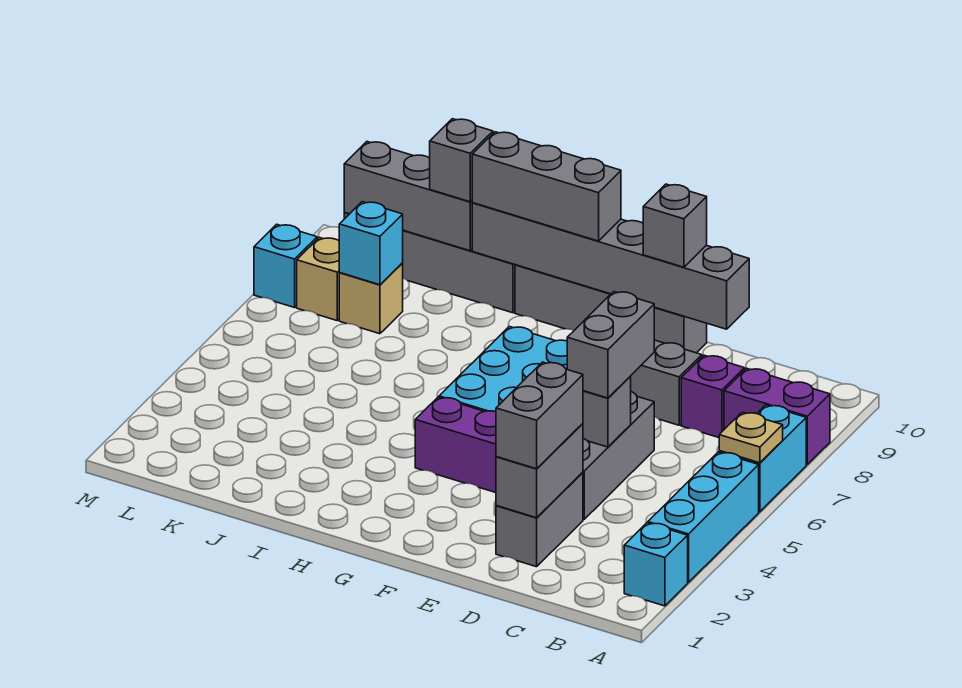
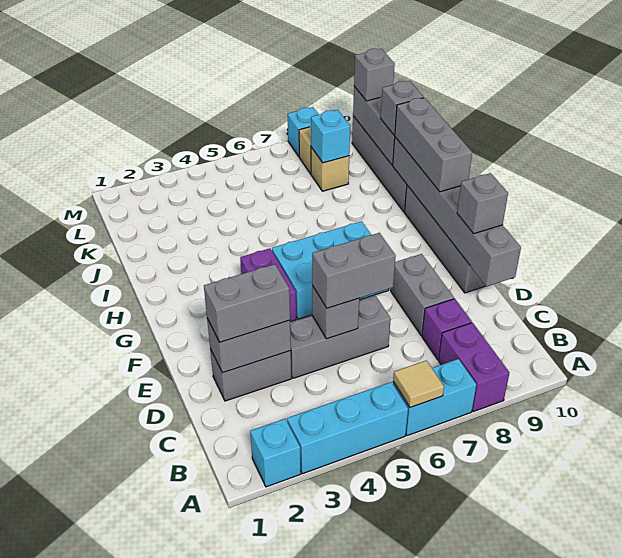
tan plate A6 level 2 -> tan tile A6 level 2
none -> grey brick L10 level 3

